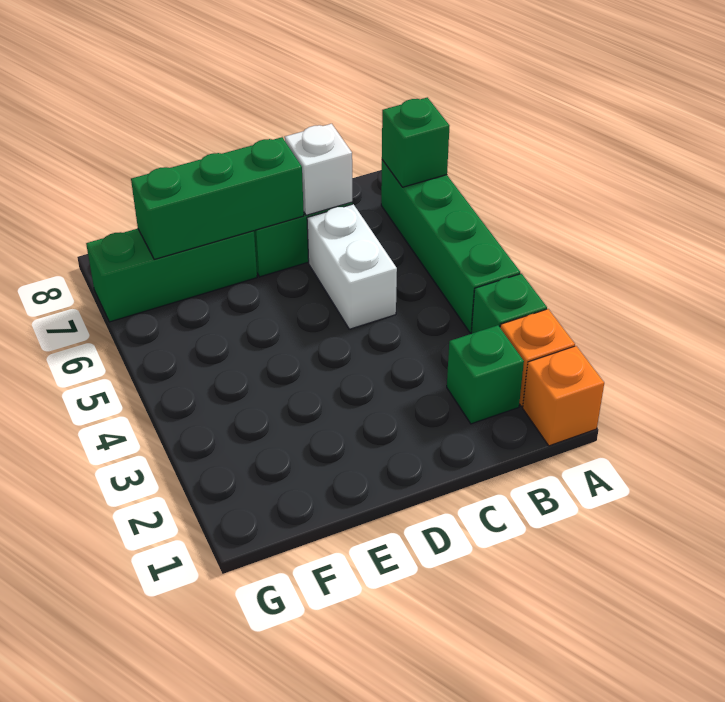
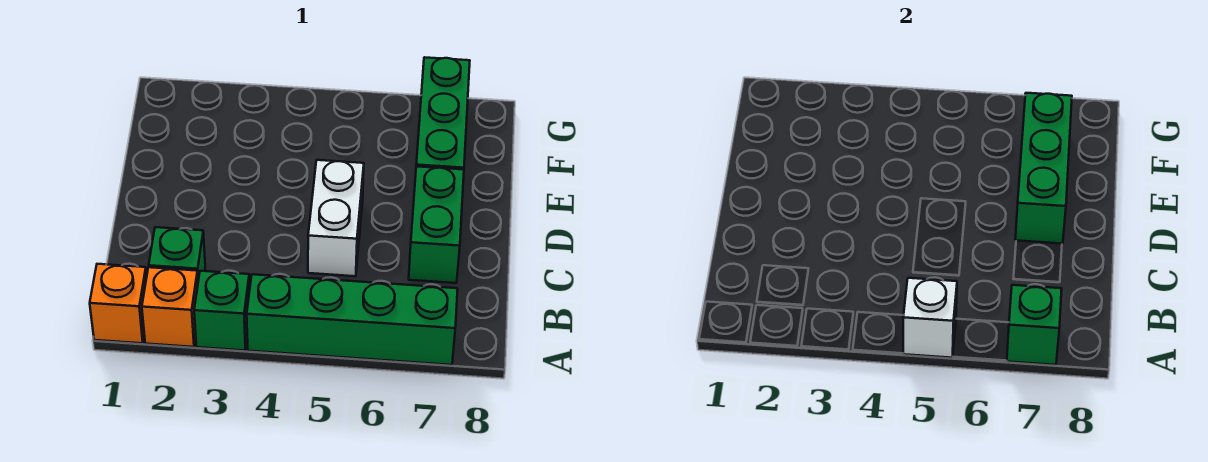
white brick C5:C6 level 1 -> white brick C5:D5 level 1
white brick C7 level 2 -> white brick A5 level 2

